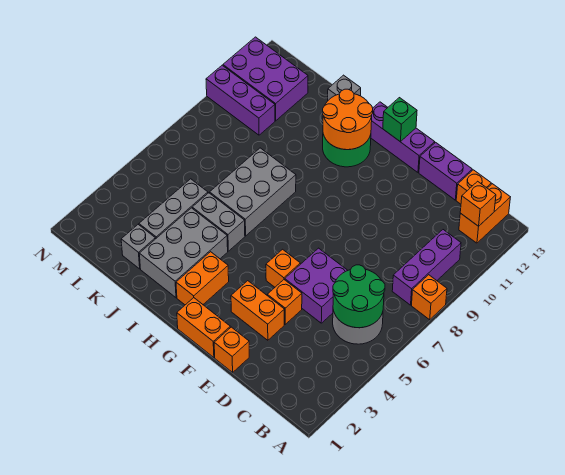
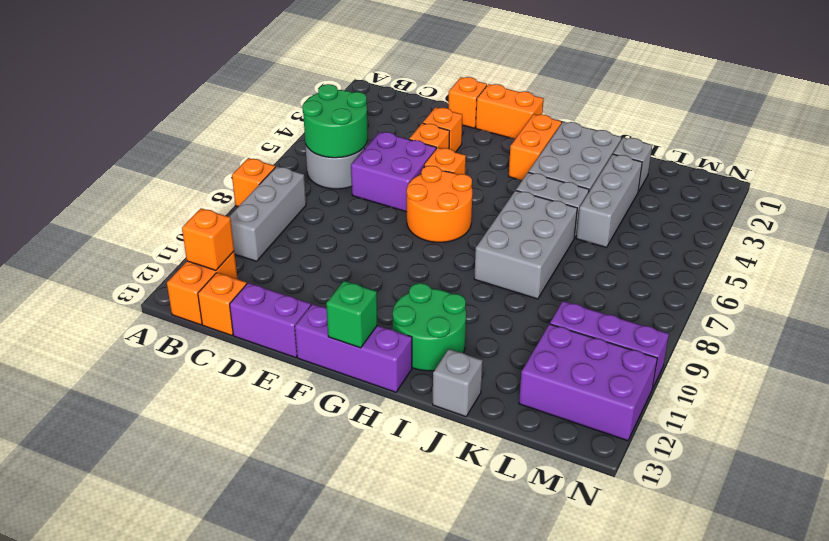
purple brick B8:B10 level 1 -> grey brick B8:B10 level 1
orange brick E3:F3 level 1 -> orange brick E3 level 1
orange round brick H11:I12 level 2 -> orange round brick F6:G7 level 1

